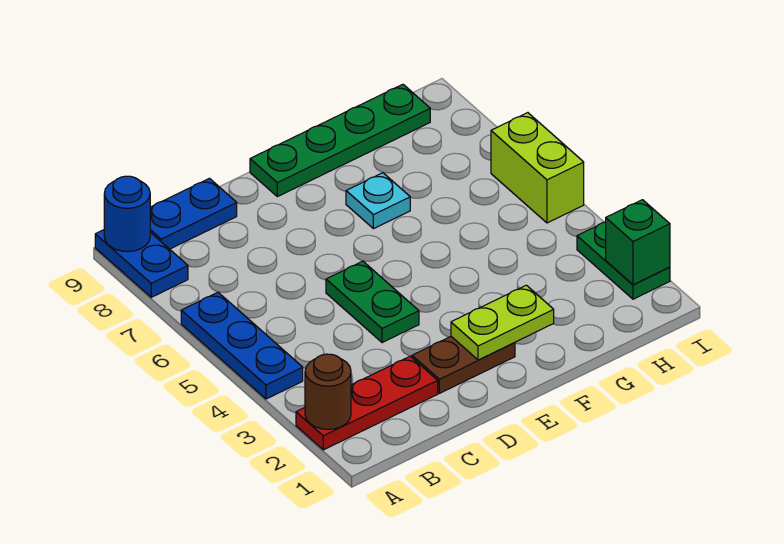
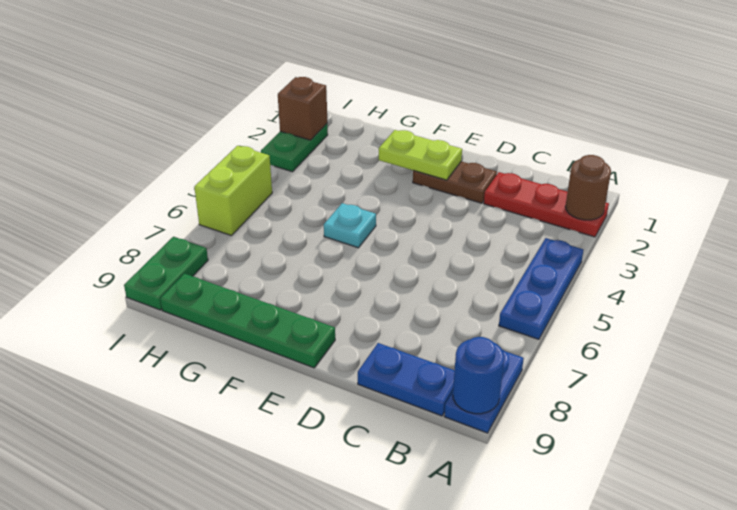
green plate D4:D5 level 1 -> green plate I8:I9 level 1
cyan plate F7 level 1 -> cyan plate F5 level 1
green brick I2 level 2 -> brown brick I2 level 2

